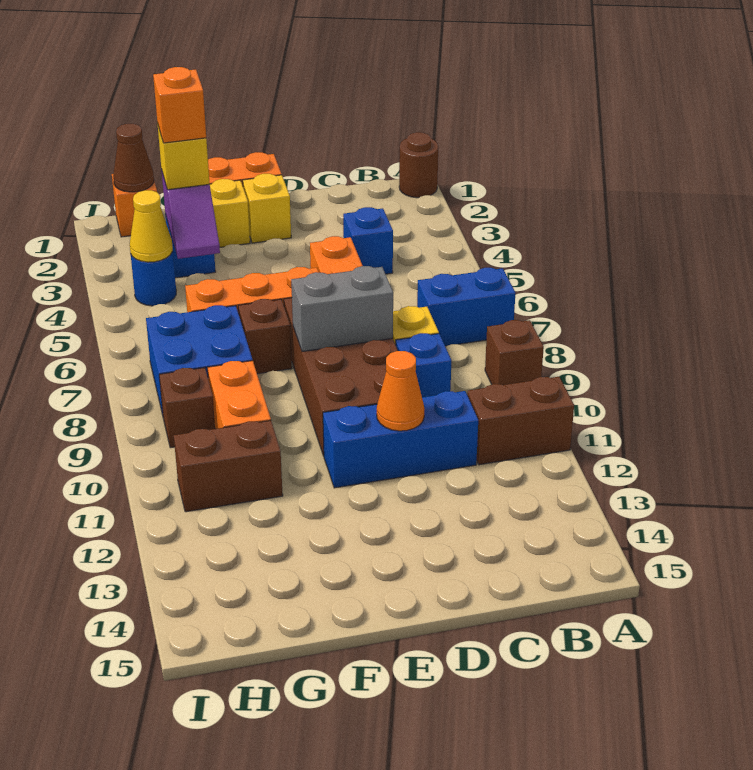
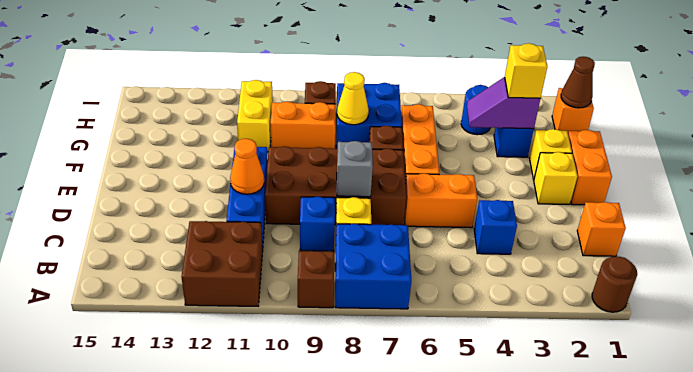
blue brick A7:B7 level 1 -> blue brick A7:B8 level 1
brown brick A11:B11 level 1 -> brown brick A11:B12 level 1
grey brick D8:E8 level 2 -> grey brick D8 level 2
orange brick G3 level 4 -> orange brick C1 level 1
brown brick G11:H11 level 1 -> yellow brick G11:H11 level 1
yellow cone H4 level 2 -> yellow cone G8 level 2

